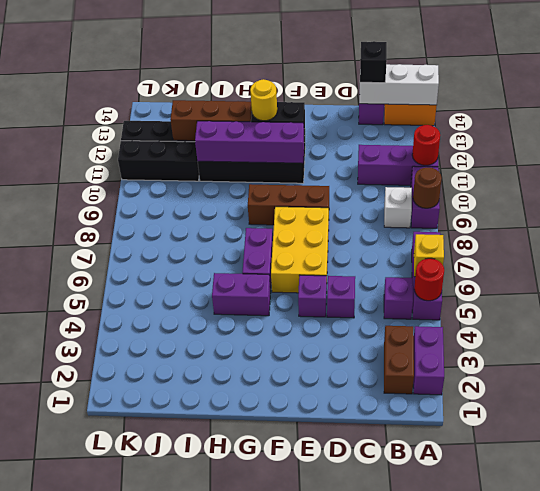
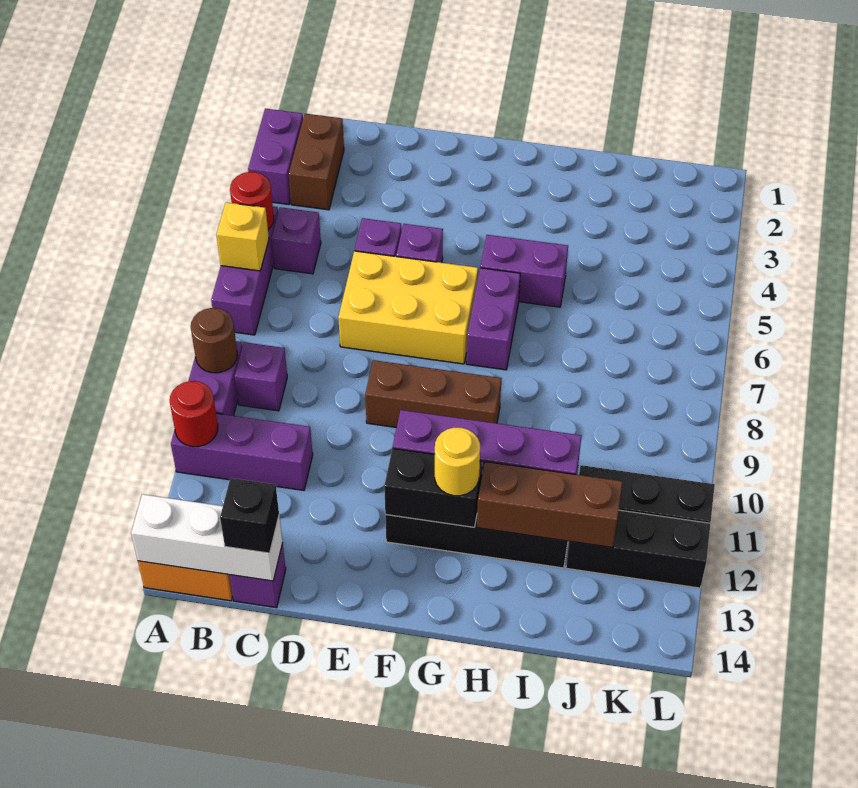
white brick B9 level 1 -> purple brick B9 level 1
yellow brick E6:F8 level 1 -> yellow brick D6:F7 level 1

